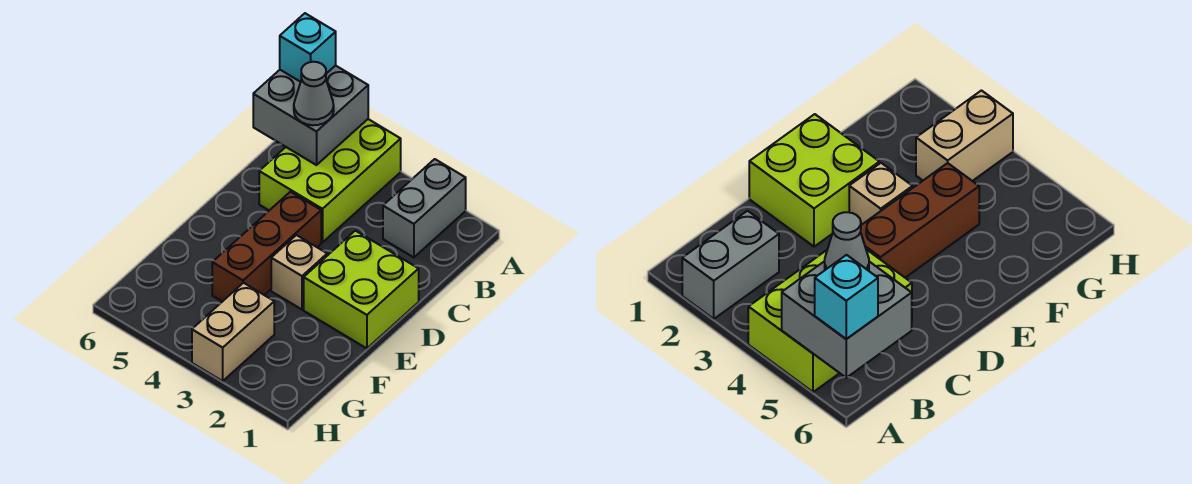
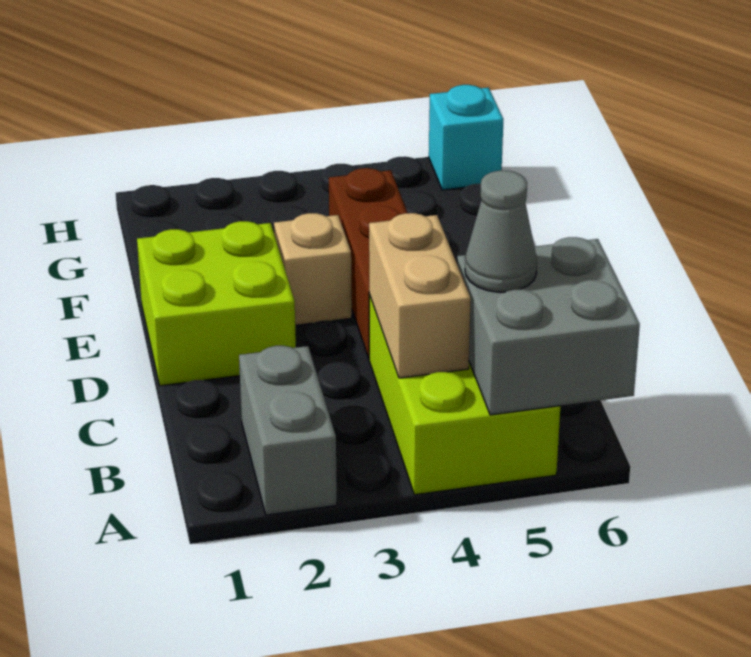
cyan brick A6 level 3 -> cyan brick H6 level 1
tan brick G3:H3 level 1 -> tan brick B4:C4 level 2

